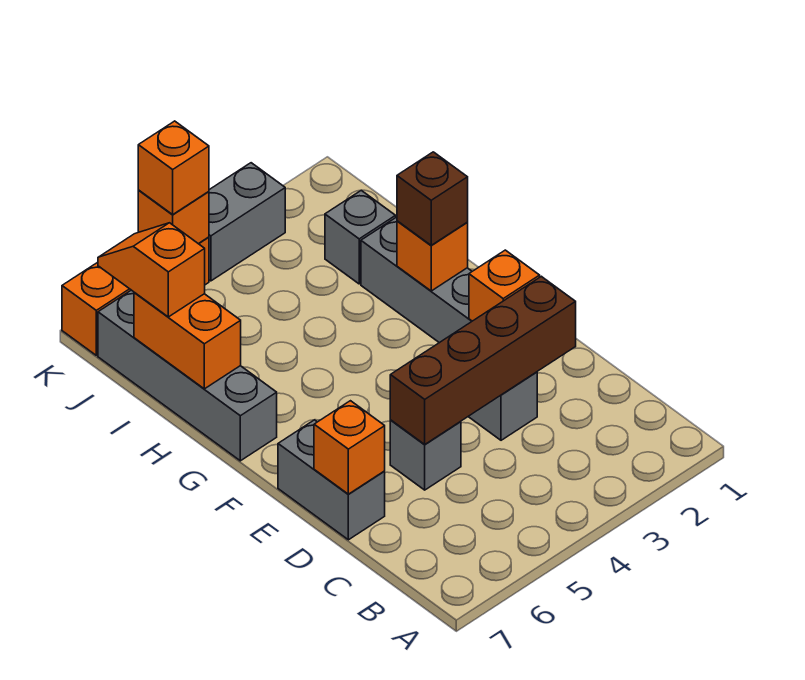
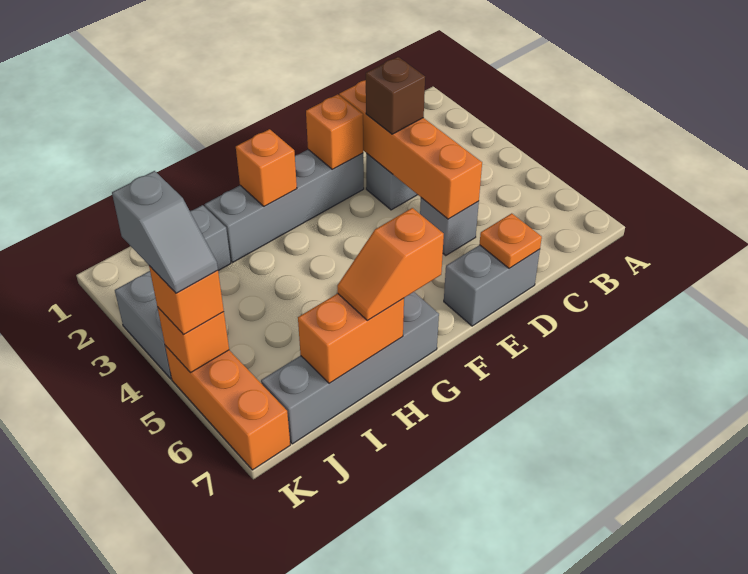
brown brick D2:D5 level 2 -> orange brick D2:D5 level 2
orange brick D7 level 2 -> orange plate D7 level 2
brown brick G2 level 3 -> brown brick D3 level 3
orange slope I7:J7 level 3 top I -> orange slope G7:H7 level 3 top G
none -> grey slope K4:K5 level 4 top 4

